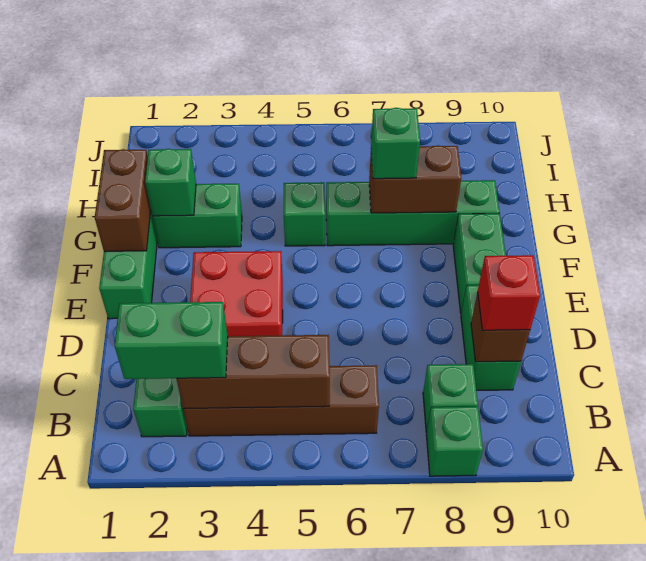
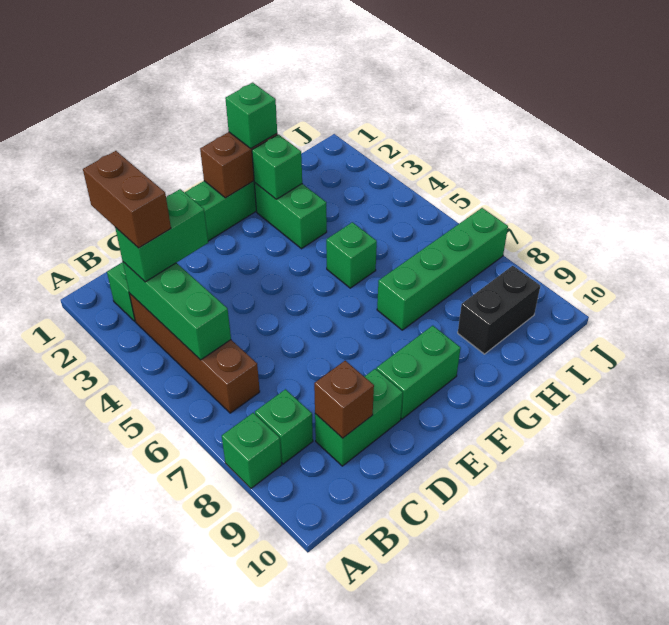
green brick B2:B3 level 3 -> green brick B3:C3 level 3
brown brick B3:B5 level 2 -> green brick B3:B5 level 2
red brick C9 level 3 -> none
red brick D3:E4 level 1 -> none
green brick G6:G9 level 1 -> green brick G7:J7 level 1
brown brick G7:G8 level 2 -> brown brick B2:B3 level 4
green brick G7 level 3 -> green brick G1 level 3
none -> black brick H9:I9 level 1

